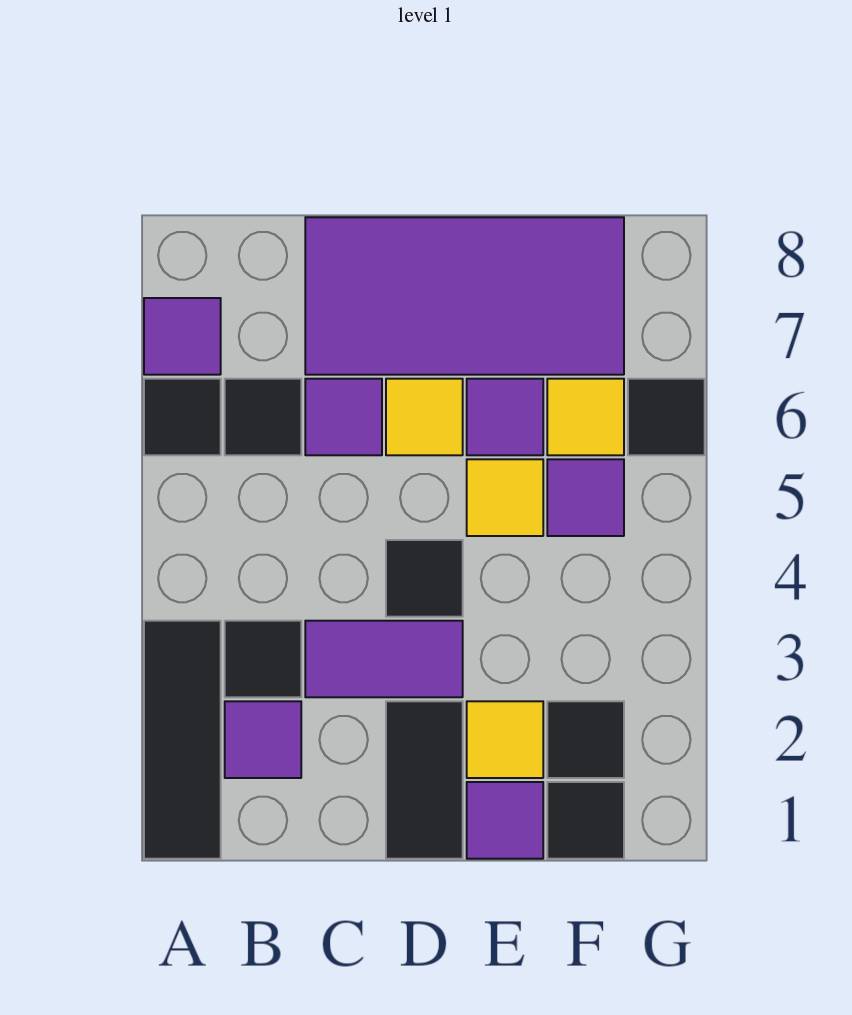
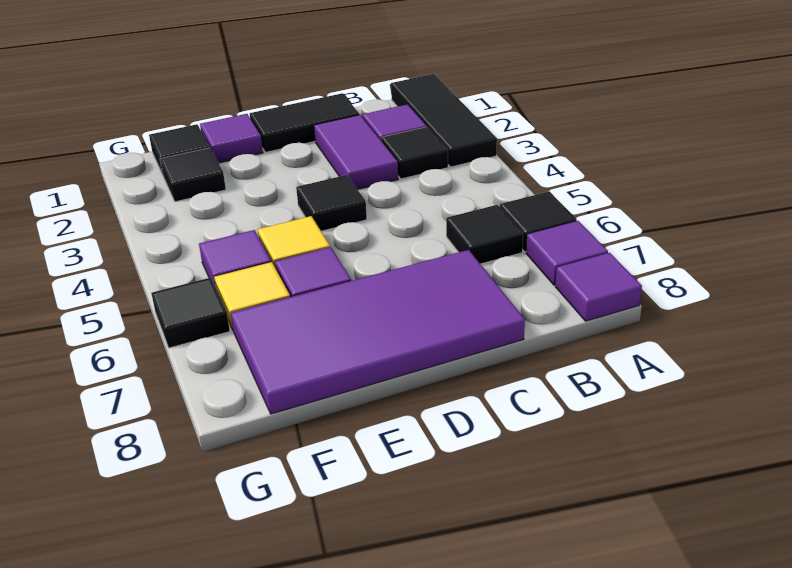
purple tile C3:D3 level 1 -> purple tile C2:C3 level 1
purple tile C6 level 1 -> purple tile A8 level 1
black tile D1:D2 level 1 -> black tile C1:D1 level 1
yellow tile D6 level 1 -> none
yellow tile E2 level 1 -> none

